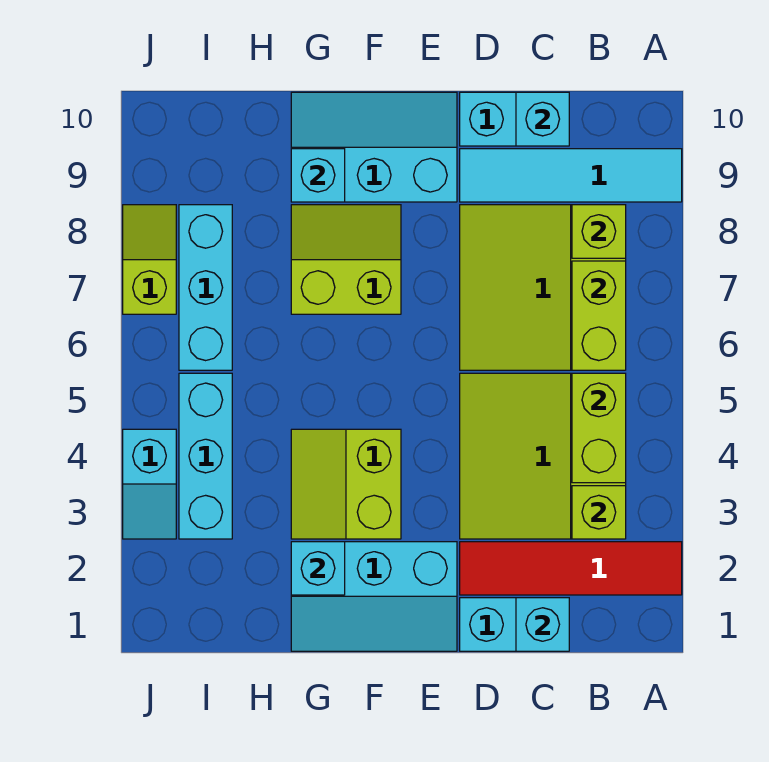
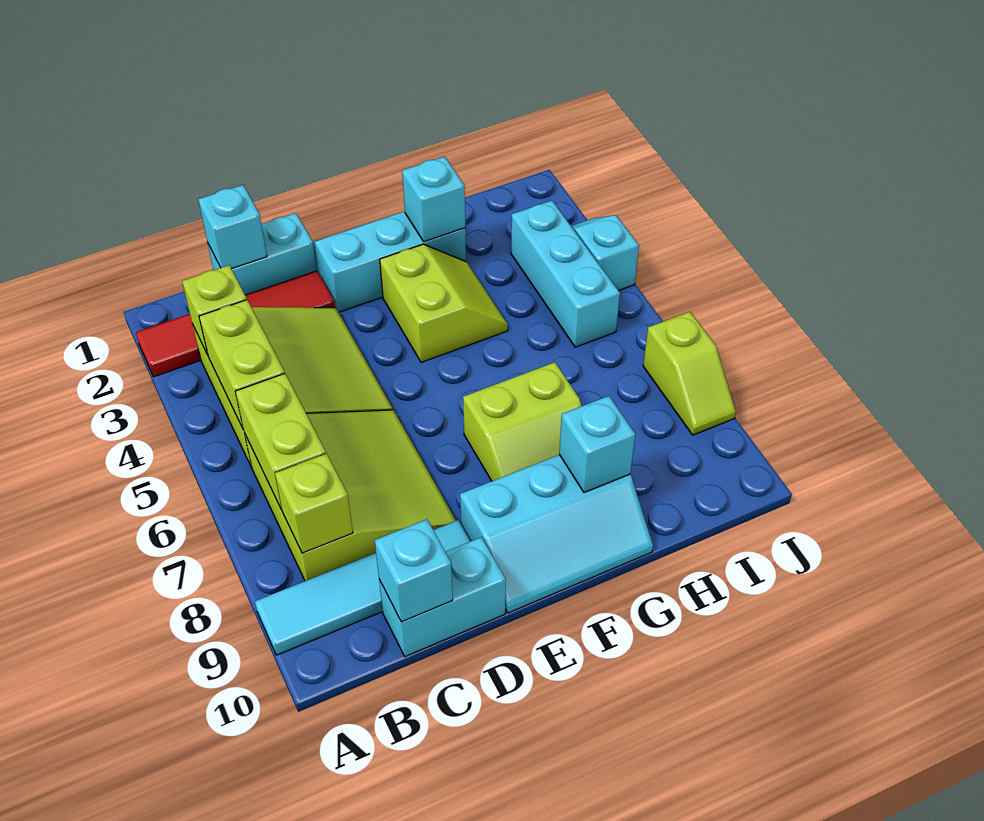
cyan brick I6:I8 level 1 -> none

